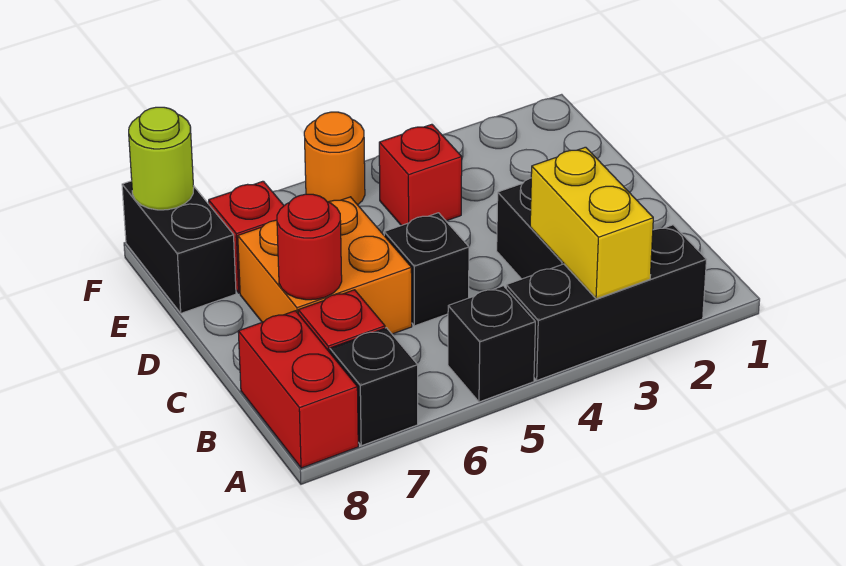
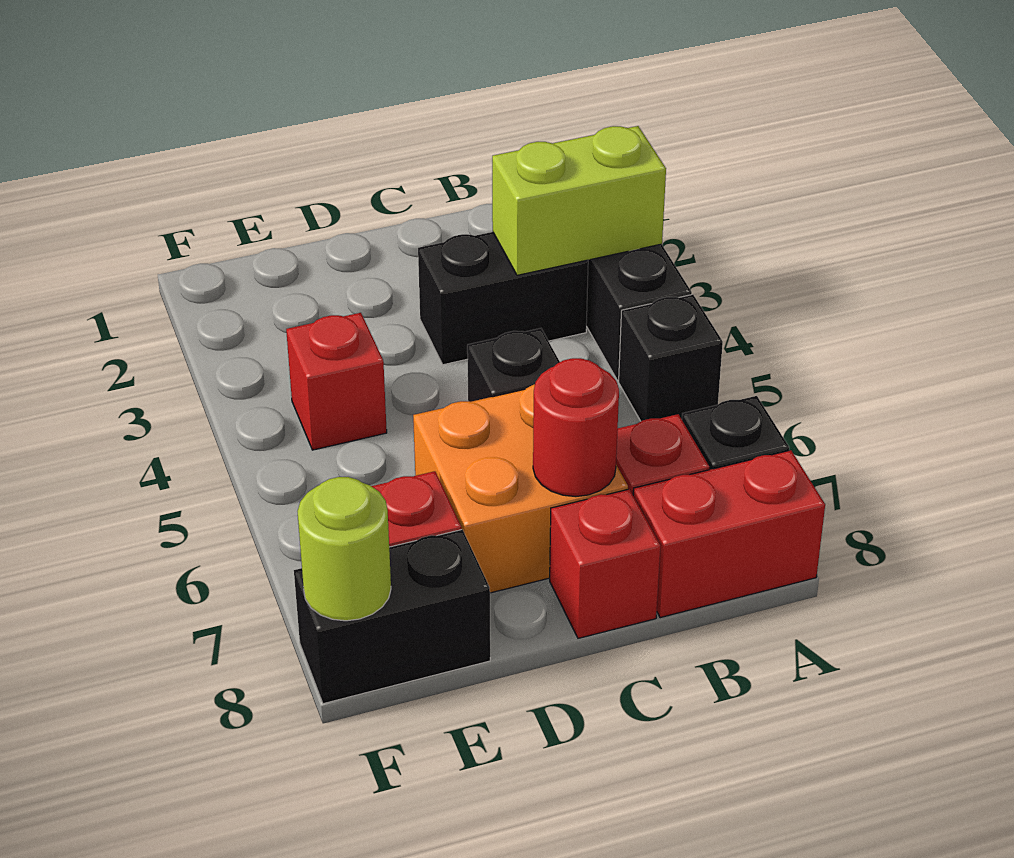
yellow brick A3:B3 level 2 -> lime brick A3:B3 level 2
none -> red brick C8 level 1
orange round brick F5 level 1 -> none

